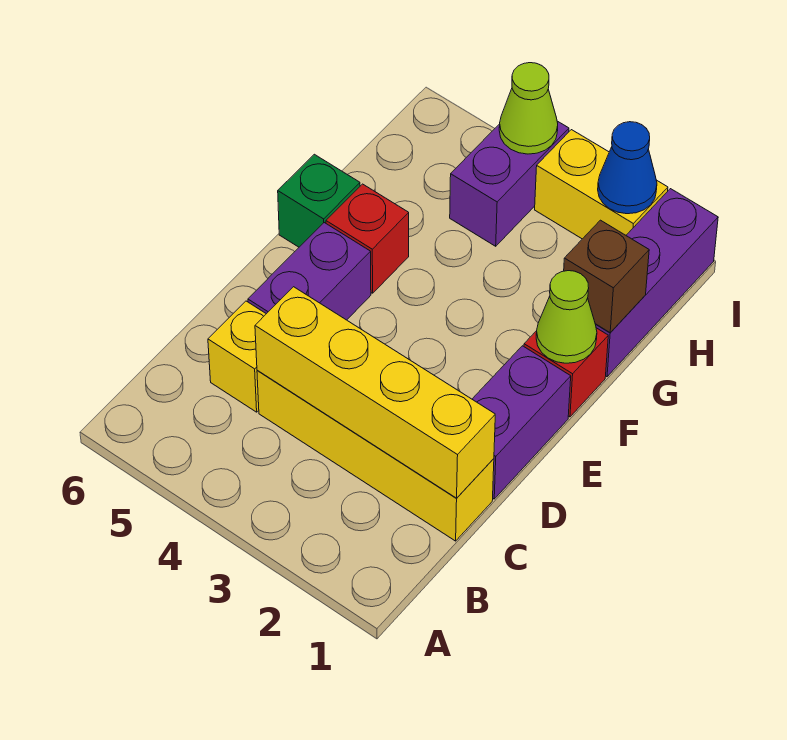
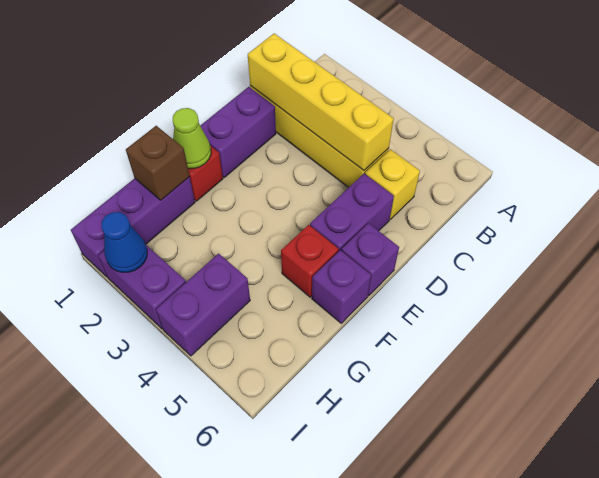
none -> purple brick E6 level 1
green brick F6 level 1 -> purple brick F6 level 1
yellow brick I2:I3 level 1 -> purple brick I2:I3 level 1
lime cone I4 level 2 -> none

